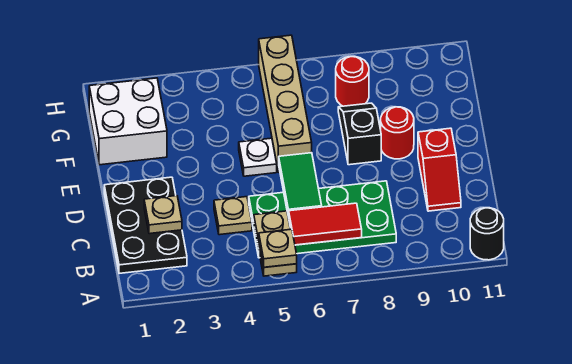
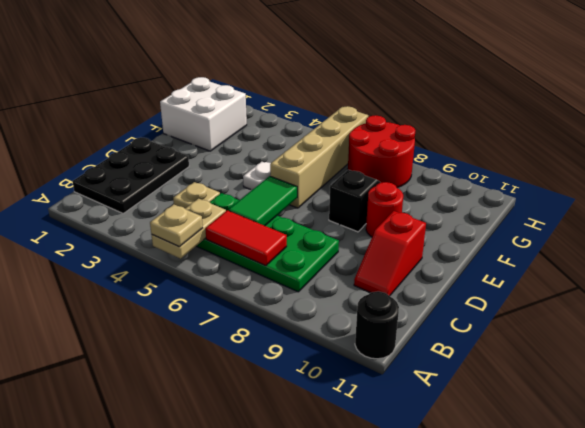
tan plate C2 level 2 -> none
red round brick G8 level 1 -> red round brick G7:H8 level 1

